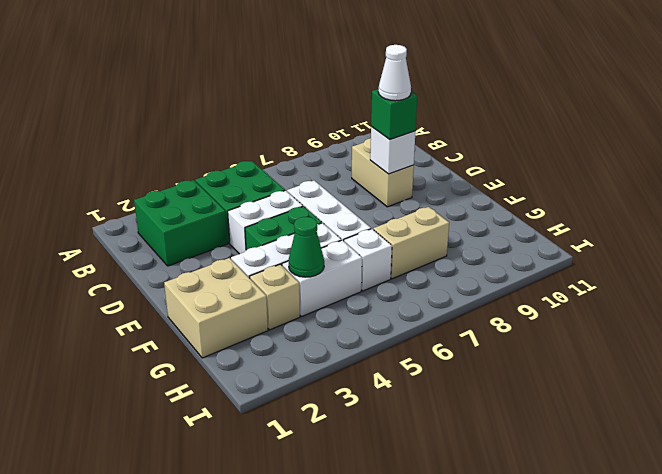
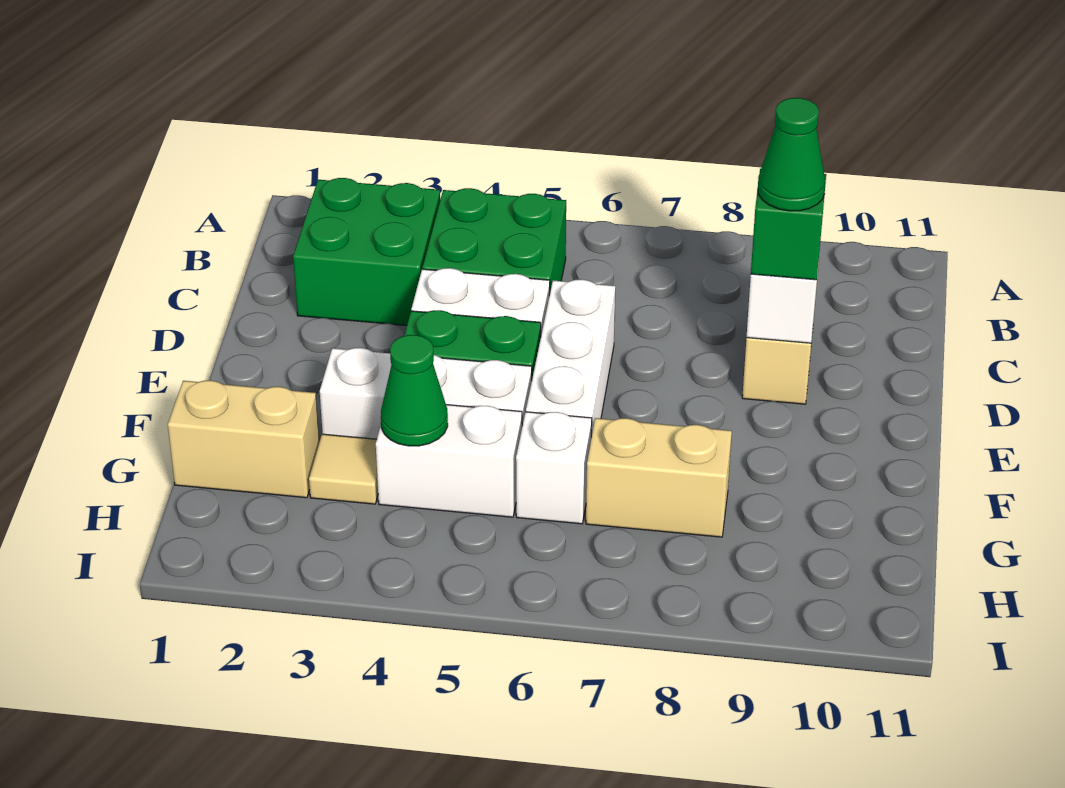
white cone D9 level 4 -> green cone D9 level 4
tan brick F1:G2 level 1 -> tan brick G1:G2 level 1
tan brick G3 level 1 -> tan tile G3 level 1

